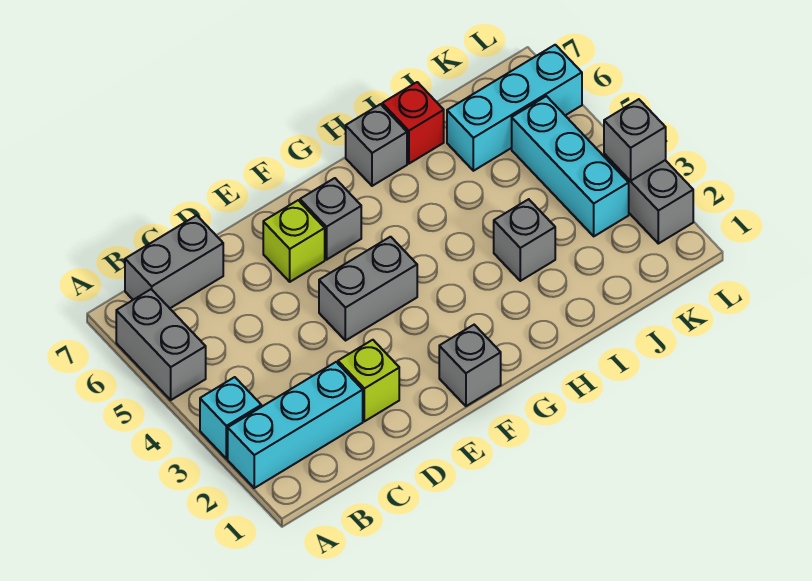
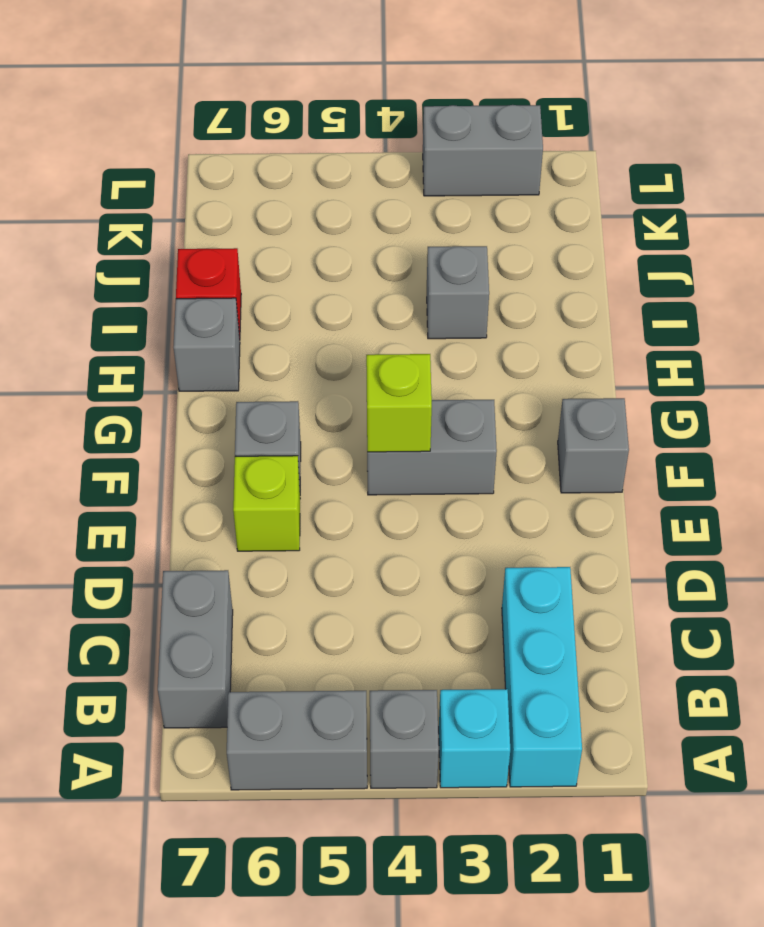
lime brick D2 level 1 -> lime brick F4 level 2
grey brick E4:F4 level 1 -> grey brick F3:F4 level 1
cyan brick J6:L6 level 1 -> none
cyan brick K3:K5 level 1 -> none
grey brick L3 level 2 -> grey brick A4 level 1

